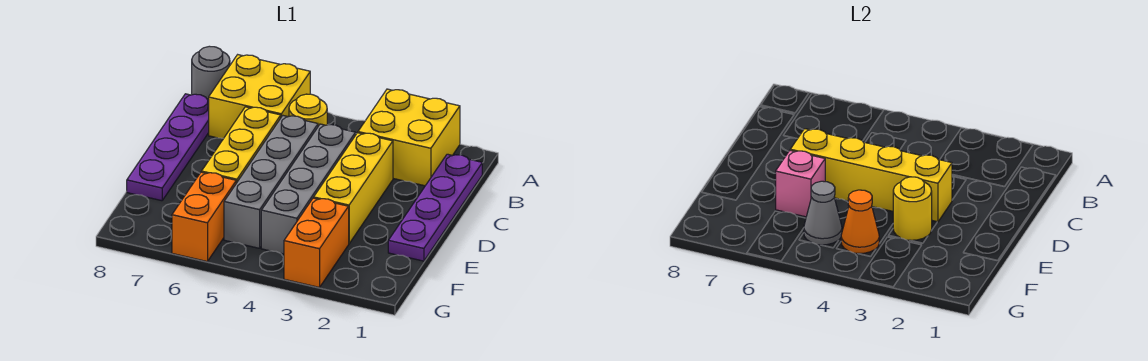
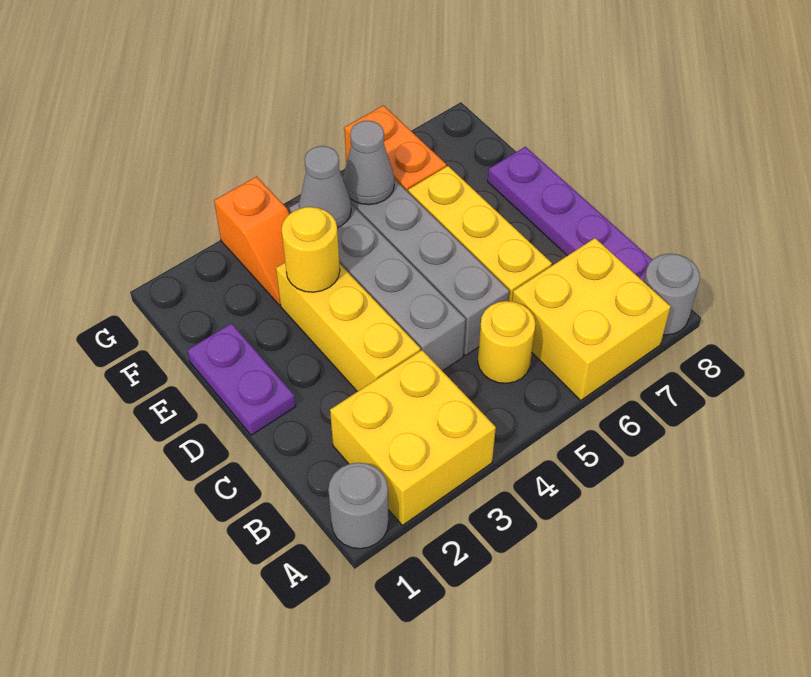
none -> grey round brick A1 level 1
purple plate B1:E1 level 1 -> purple plate D1:E1 level 1
yellow brick D3:D6 level 2 -> none
pink brick E6 level 2 -> none
orange brick F3:G3 level 1 -> orange slope F3:G3 level 1 top G
orange cone F4 level 2 -> grey cone F4 level 2

